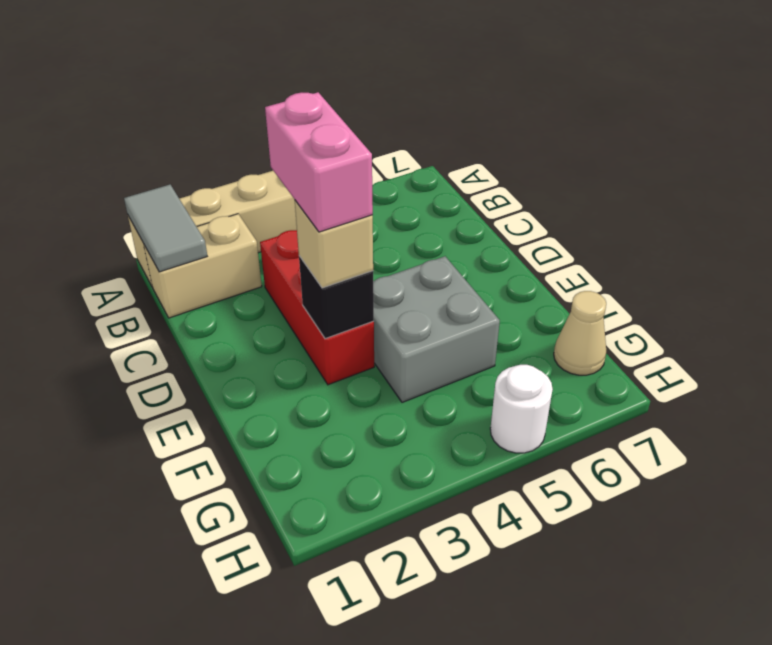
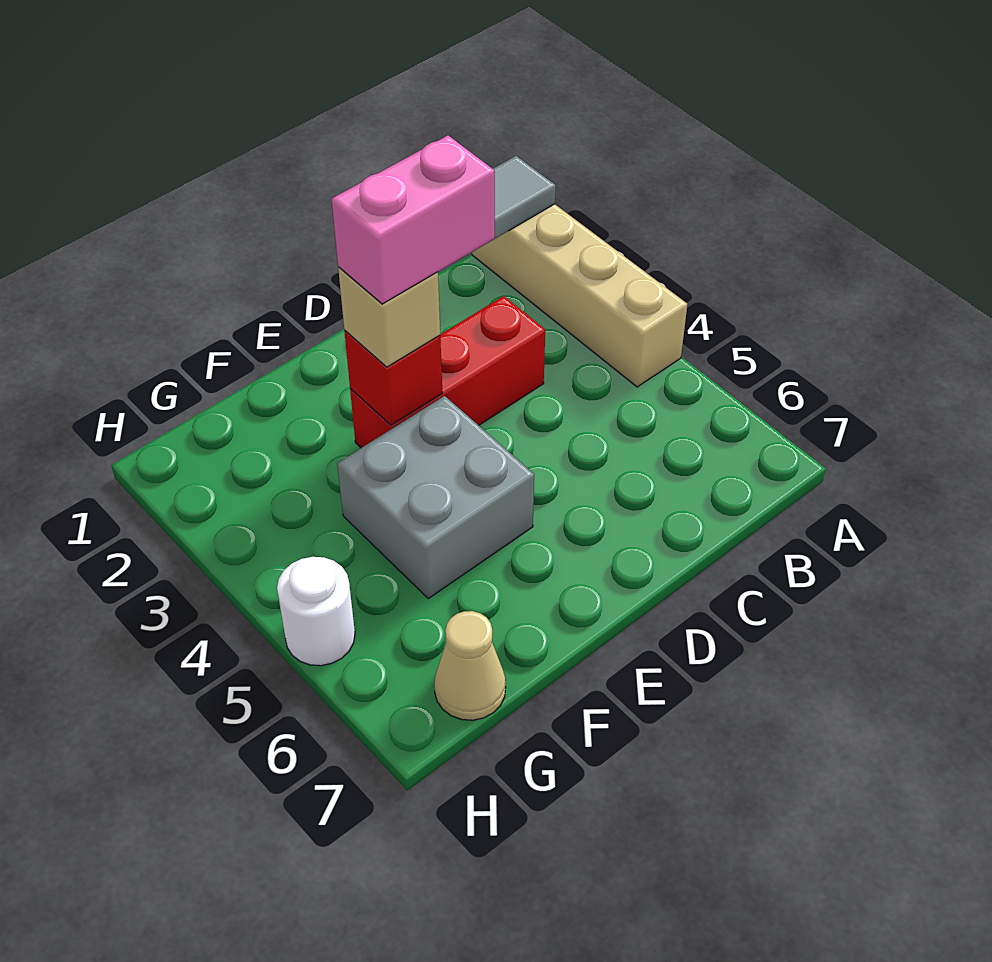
tan brick B1:B2 level 1 -> none
black brick E3 level 2 -> red brick E3 level 2

